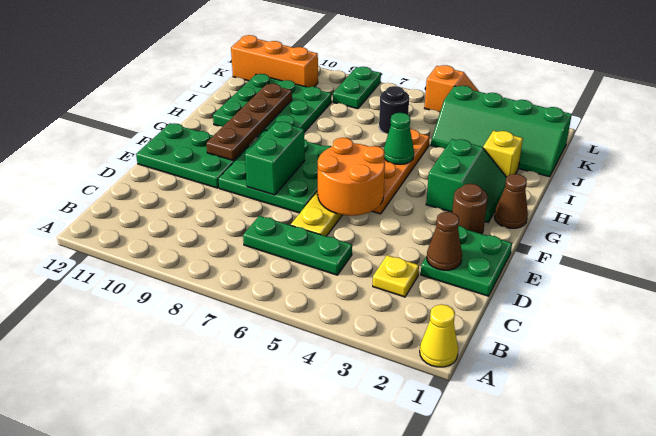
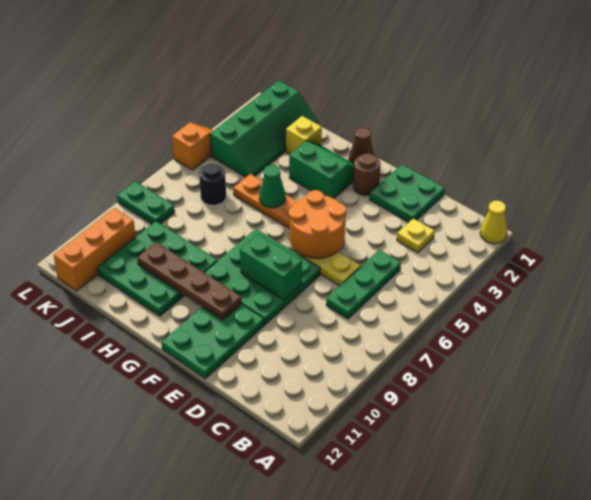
brown cone D2 level 2 -> none

